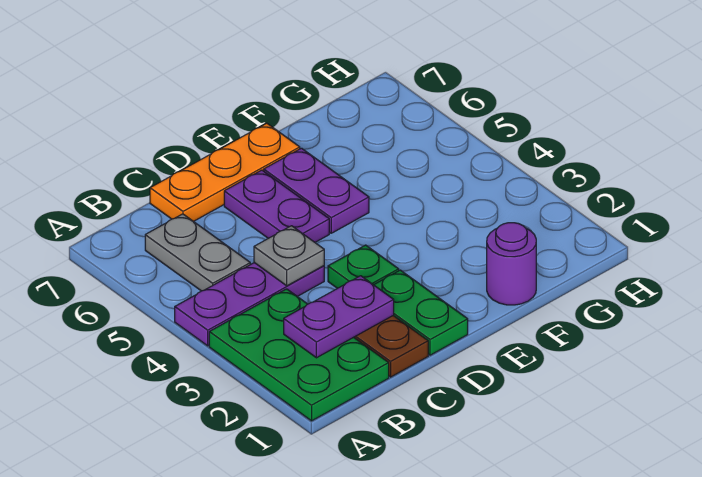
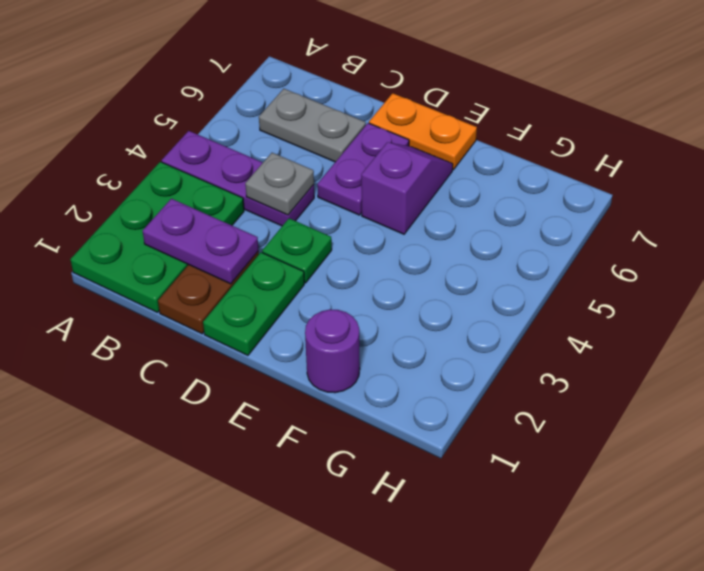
grey plate B5:B6 level 1 -> grey plate B6:C6 level 1
orange plate C7:E7 level 1 -> orange plate D7:E7 level 1
purple plate E5:E6 level 1 -> purple slope E5:E6 level 1 top 5

